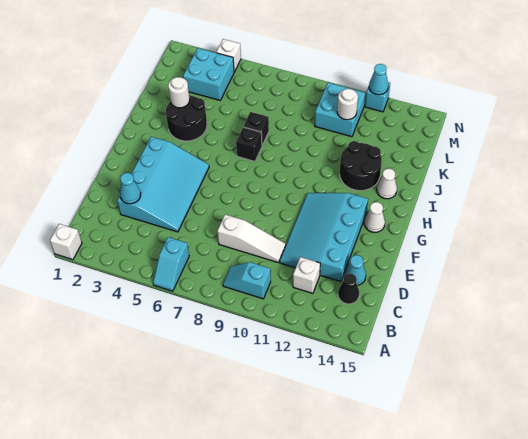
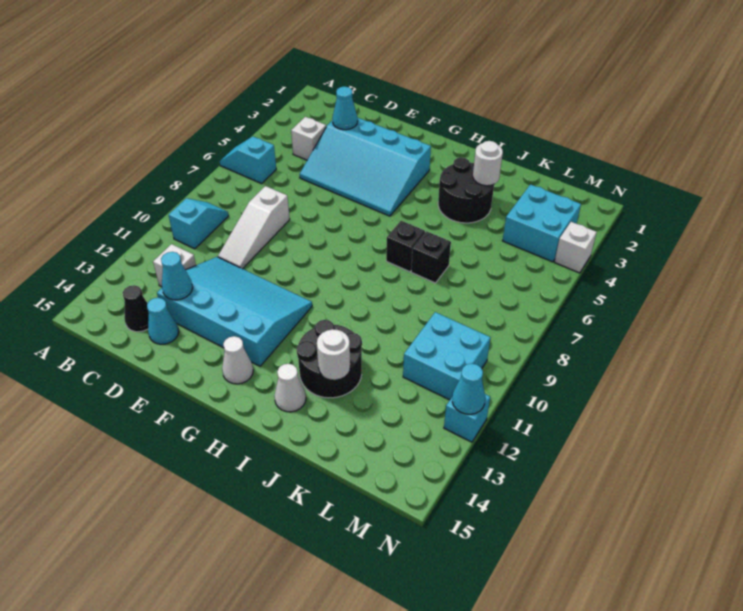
white brick A1 level 1 -> white brick C4 level 1
none -> cyan cone D13 level 2
white round brick L11 level 2 -> white round brick J13 level 2

